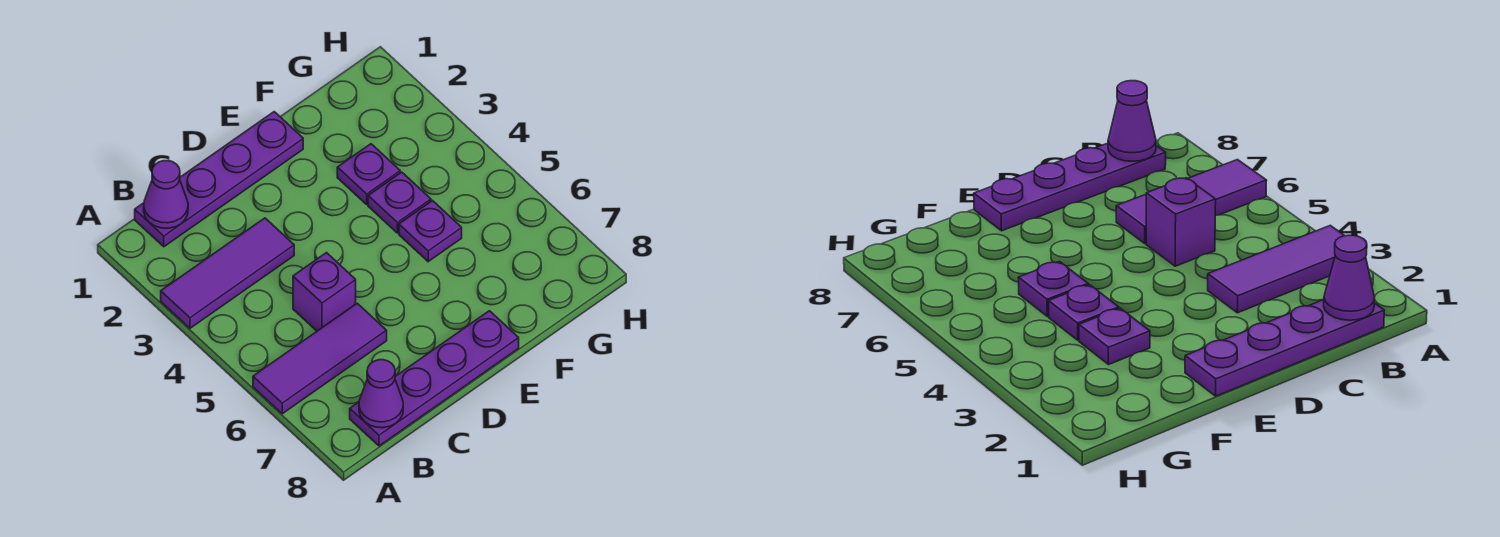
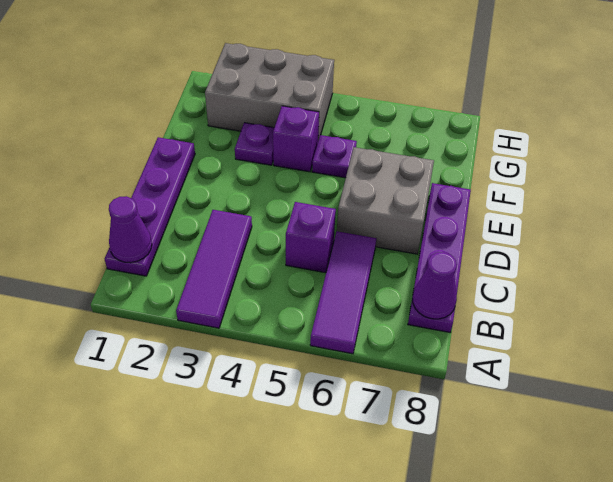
none -> grey brick D6:E7 level 1
purple plate F4 level 1 -> purple brick F4 level 1
none -> grey brick G2:H4 level 1

